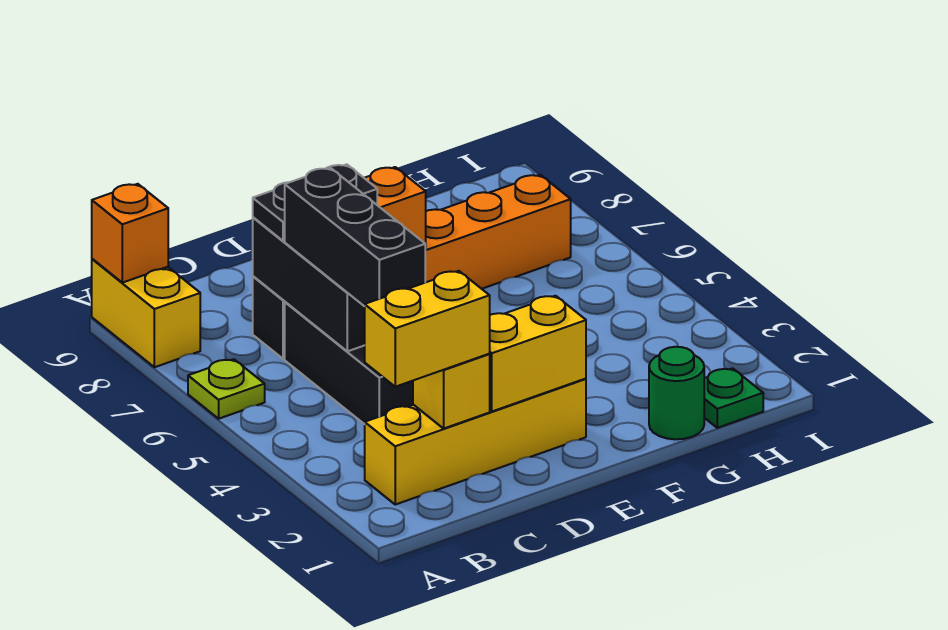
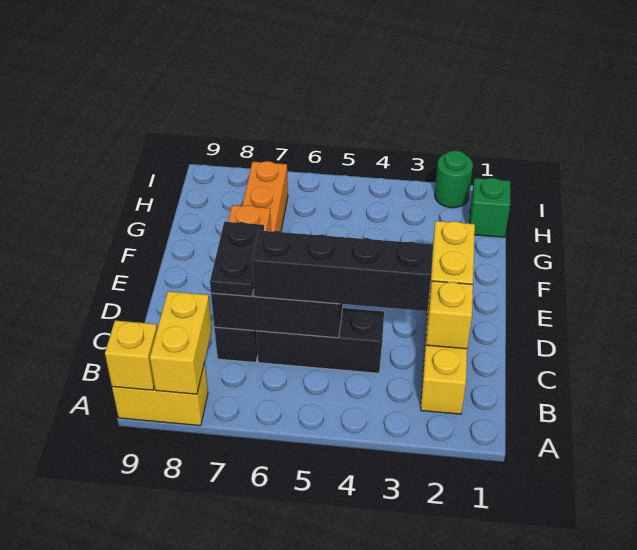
lime plate A6 level 1 -> none
orange brick A9 level 2 -> yellow brick A9 level 2
yellow brick B2:C2 level 3 -> yellow brick A8:B8 level 2
black brick C4:C6 level 3 -> black brick C3:C6 level 3
green round brick G1 level 1 -> green round brick I2 level 1
green plate H1 level 1 -> green brick H1 level 1

